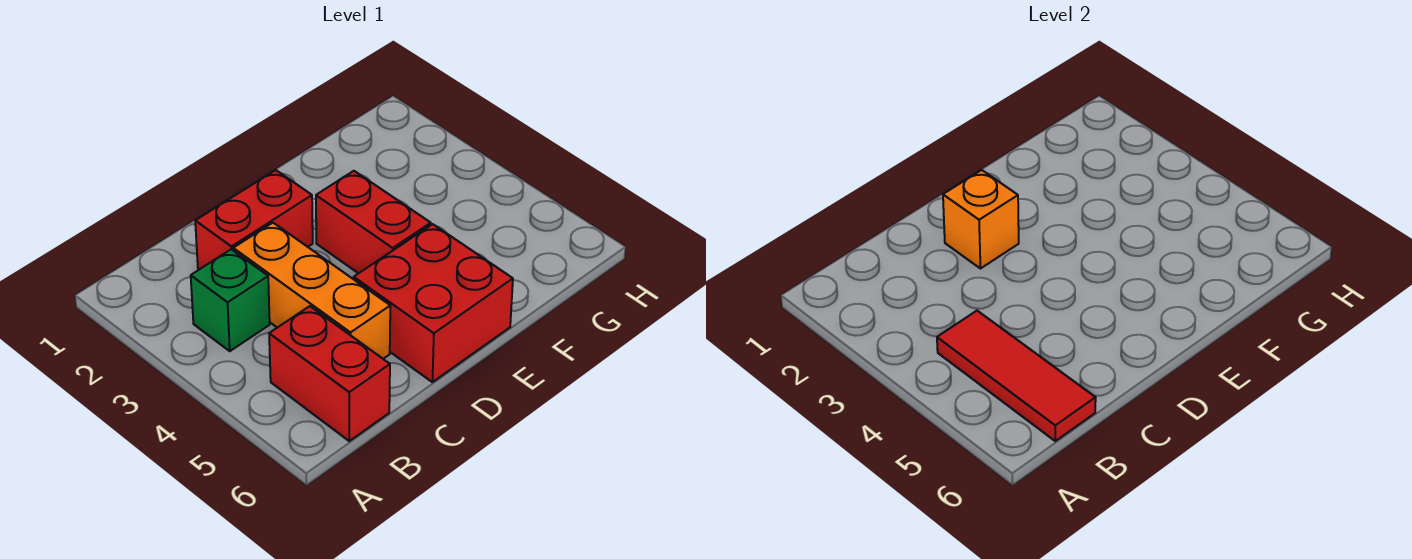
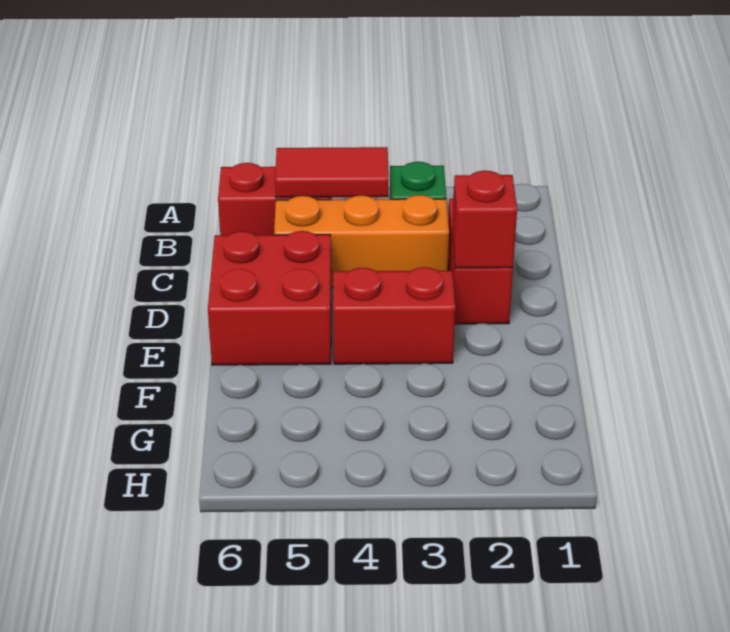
red tile B4:B6 level 2 -> red tile B4:B5 level 2
orange brick D2 level 2 -> red brick D2 level 2

